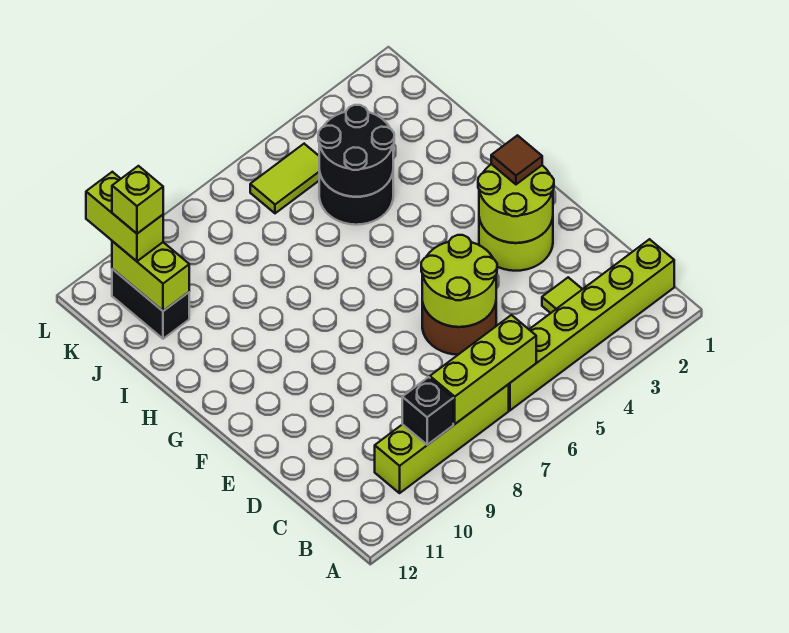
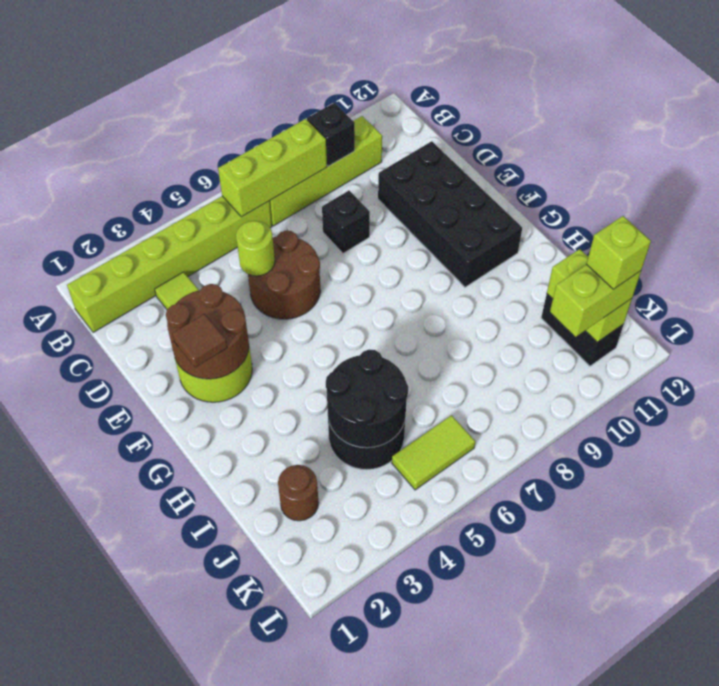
lime round brick D5:E6 level 2 -> lime round brick D5 level 2
none -> black brick D8 level 1
none -> black brick D10:G11 level 1
lime round brick E2:F3 level 2 -> brown round brick E2:F3 level 2
none -> brown round brick J2 level 1
lime brick K11:L11 level 3 -> lime brick K10:K11 level 3

